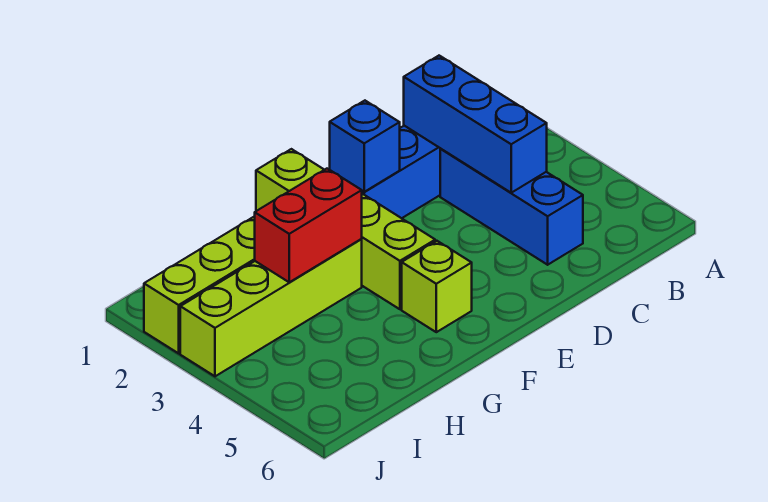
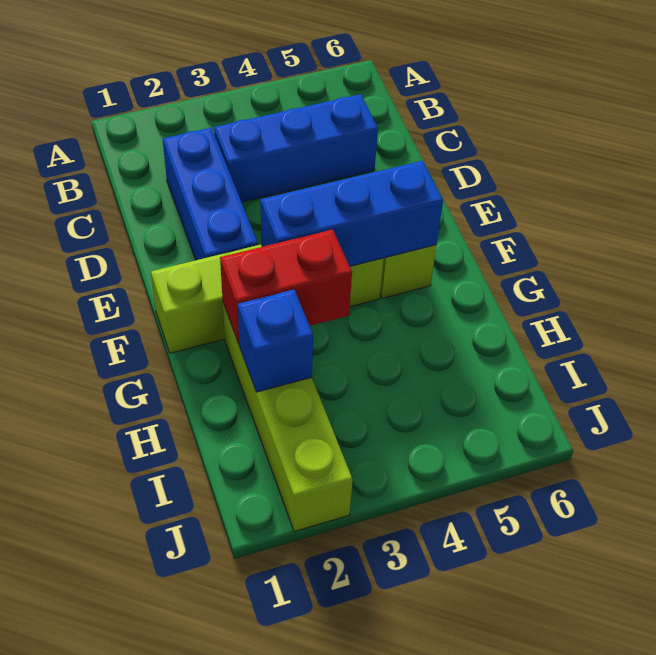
blue brick C2:C4 level 2 -> blue brick F3:F5 level 2
blue brick E2 level 2 -> blue brick H2 level 2
lime brick G3:J3 level 1 -> none
red brick G3:H3 level 2 -> red brick G2:G3 level 2

